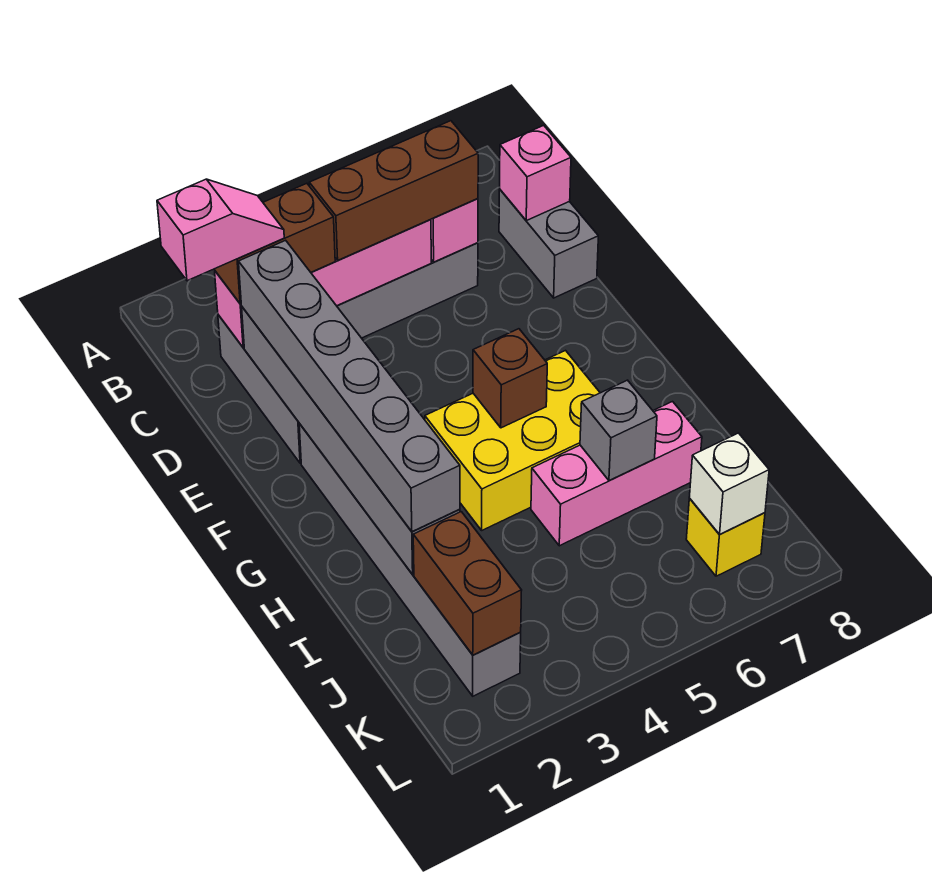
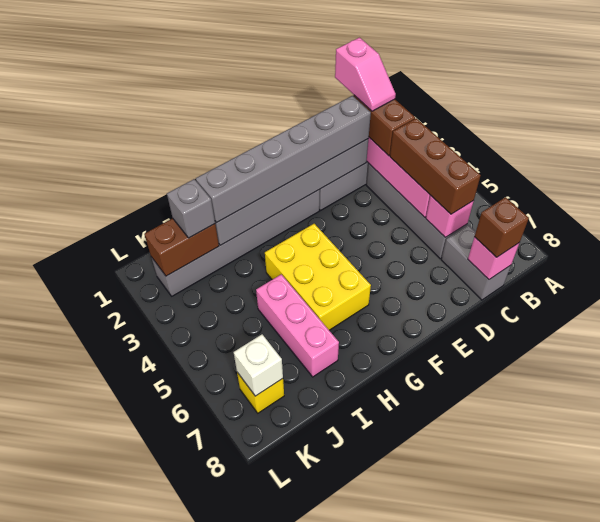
grey brick C8:D8 level 1 -> grey brick C7:C8 level 1
brown brick G5 level 2 -> brown brick C8 level 3
grey brick I6 level 2 -> grey brick J2 level 3

